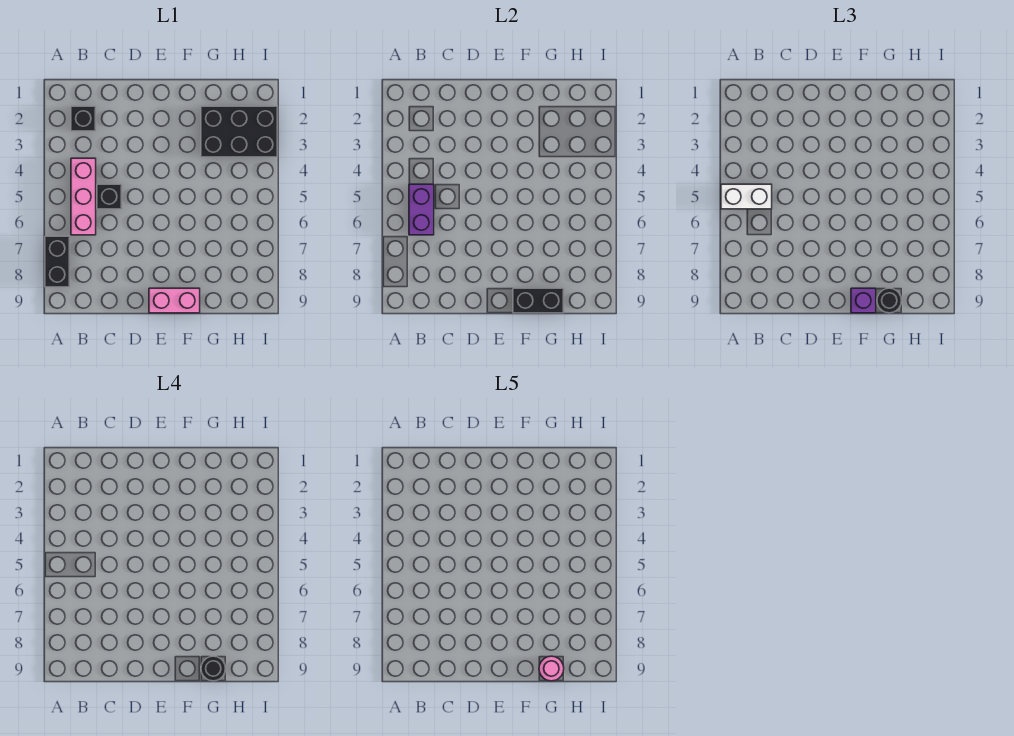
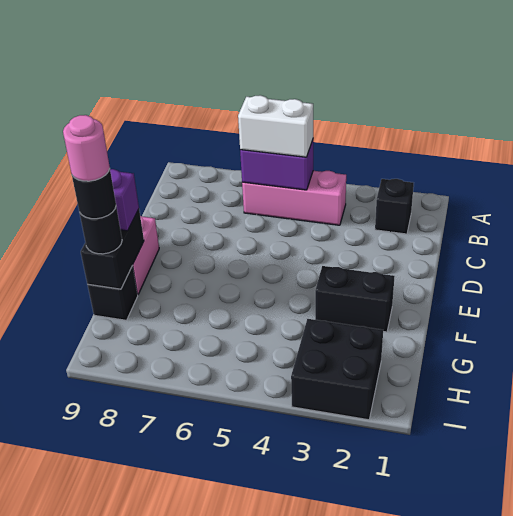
white brick A5:B5 level 3 -> white brick B5:B6 level 3
black brick A7:A8 level 1 -> black brick F2:F3 level 1
black brick C5 level 1 -> black brick G9 level 1
black brick G2:I3 level 1 -> black brick H2:I3 level 1

